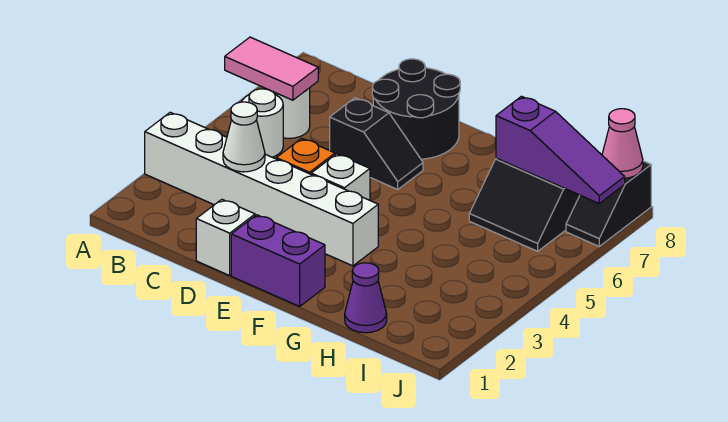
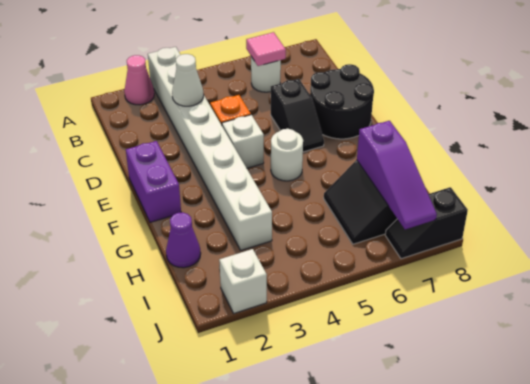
white brick A3:F3 level 1 -> white brick A3:H3 level 1
pink tile A6:B6 level 2 -> pink tile B6 level 2
white round brick B5 level 1 -> white round brick F5 level 1
white brick D1 level 1 -> white brick J2 level 1
pink cone J8 level 2 -> pink cone A2 level 1

